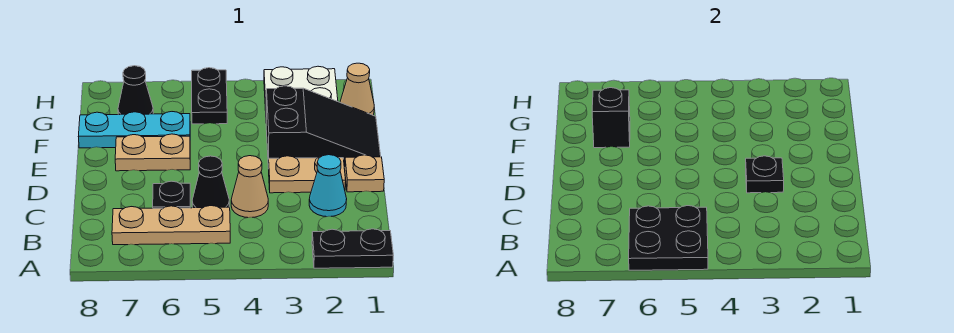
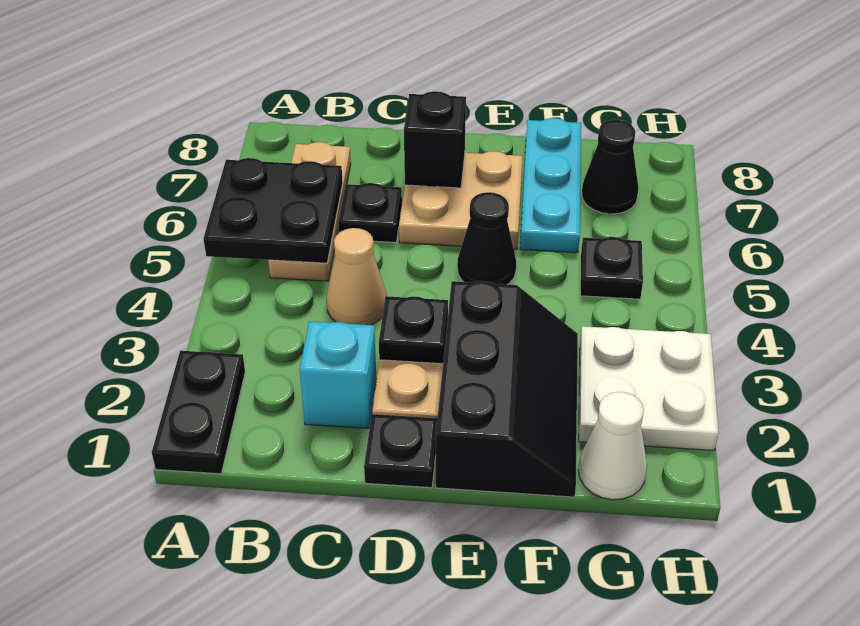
cyan cone C2 level 1 -> cyan brick C2 level 1
black cone C5 level 1 -> black cone E5 level 1
tan plate D1 level 1 -> black plate D1 level 1
black slope E1:F3 level 1 top 3 -> black slope E1:F3 level 1 top E
tan plate E6:E7 level 1 -> tan plate D6:E7 level 1
black brick F7 level 2 -> black brick D7 level 2
tan cone G1 level 1 -> white cone G1 level 1
black plate G5:H5 level 1 -> black plate G5 level 1

